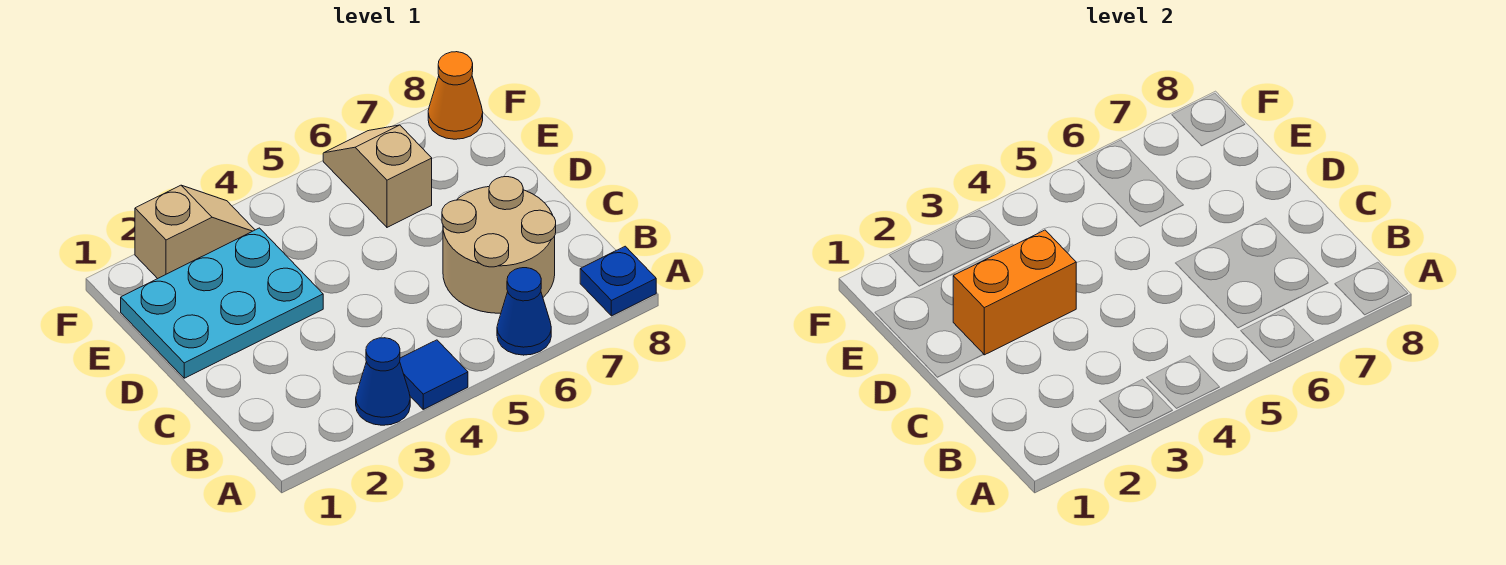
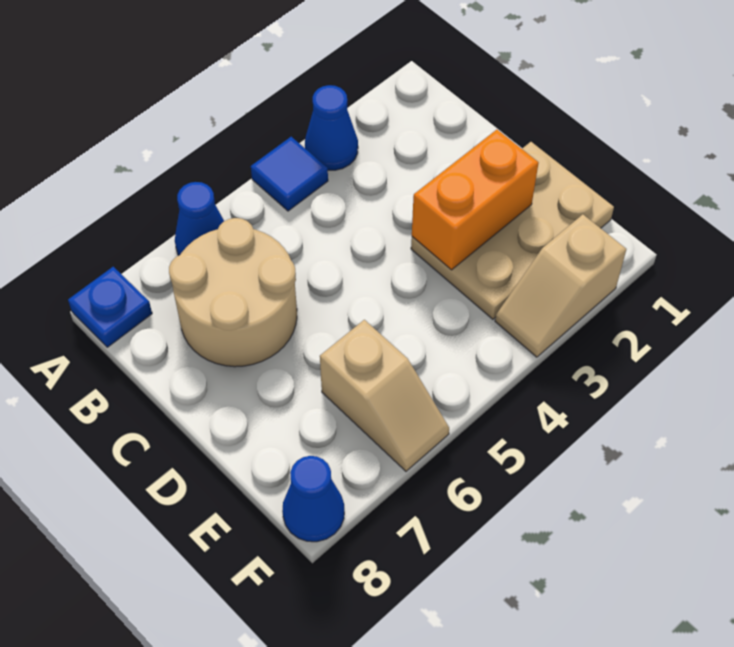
cyan plate D1:E3 level 1 -> tan plate D1:E3 level 1
orange cone F8 level 1 -> blue cone F8 level 1

